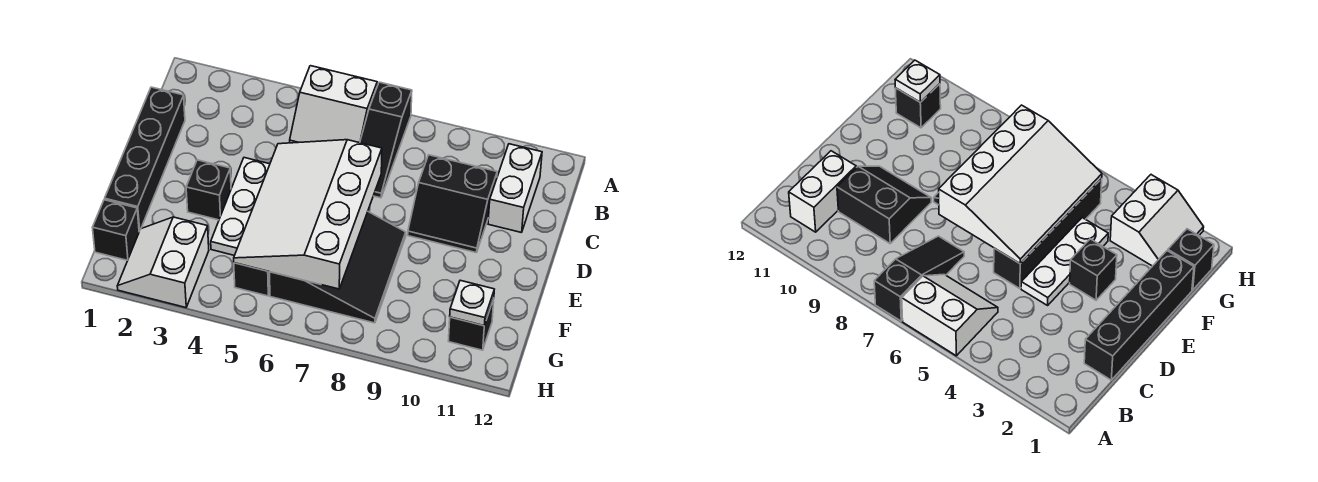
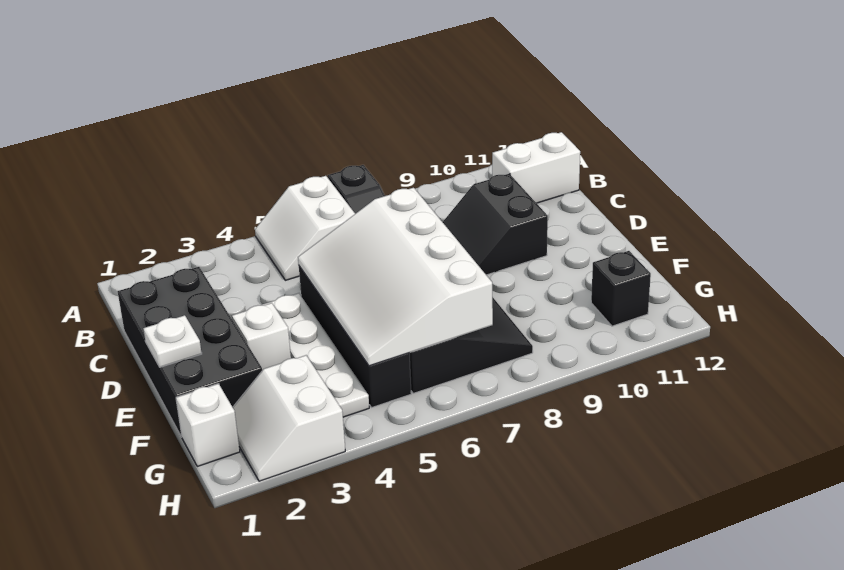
white slope A5:B6 level 1 top A -> white slope A5:B6 level 1 top 6
white brick B11:C11 level 1 -> white brick B11:B12 level 1
black brick C1:F1 level 1 -> black brick C1:F2 level 1
black slope C9:D10 level 1 top C -> black slope C9:D10 level 1 top 10
white plate D4:F4 level 1 -> white plate D4:G4 level 1
black brick E3 level 1 -> white brick E3 level 1
black brick G1 level 1 -> white brick G1 level 1
white plate G11 level 2 -> white plate E1 level 2

